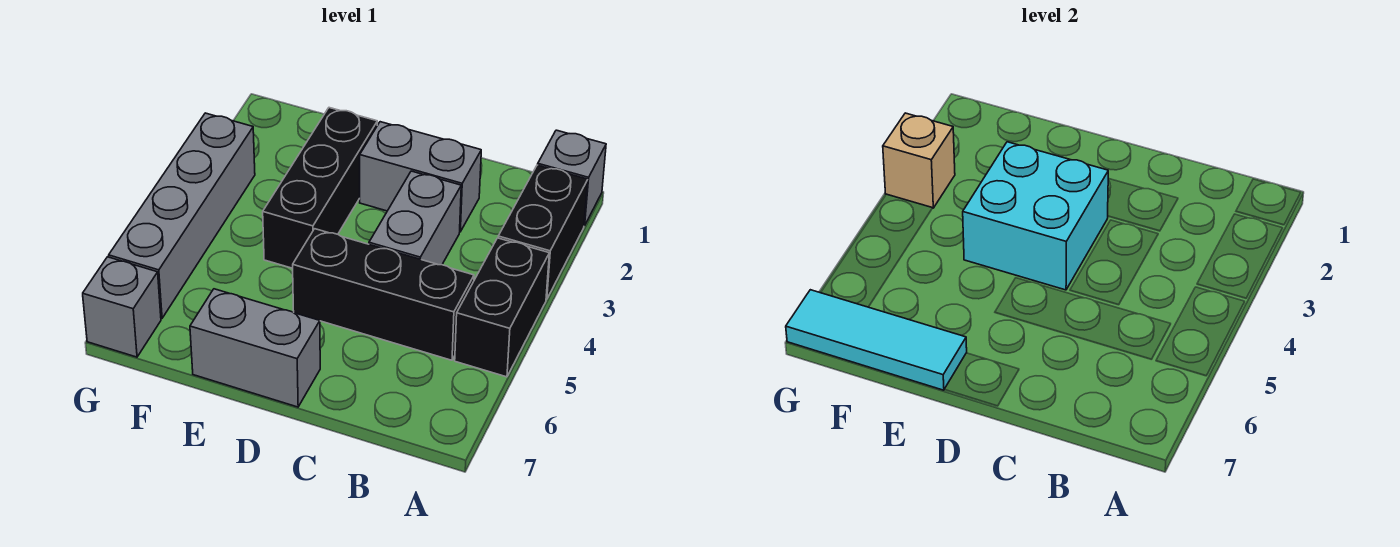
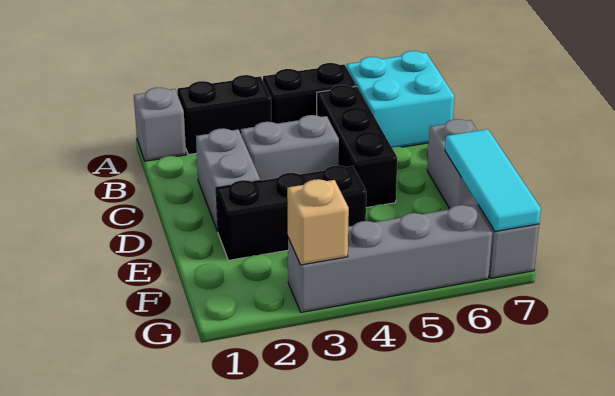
cyan brick D3:E4 level 2 -> cyan brick A6:B7 level 1

